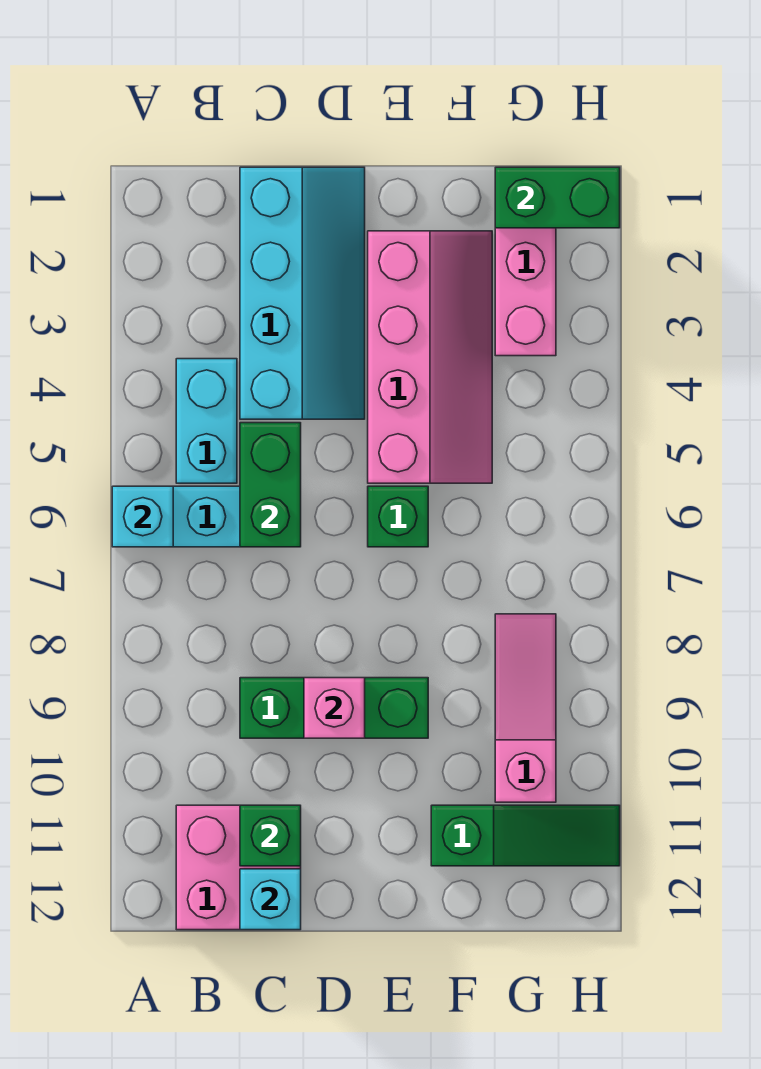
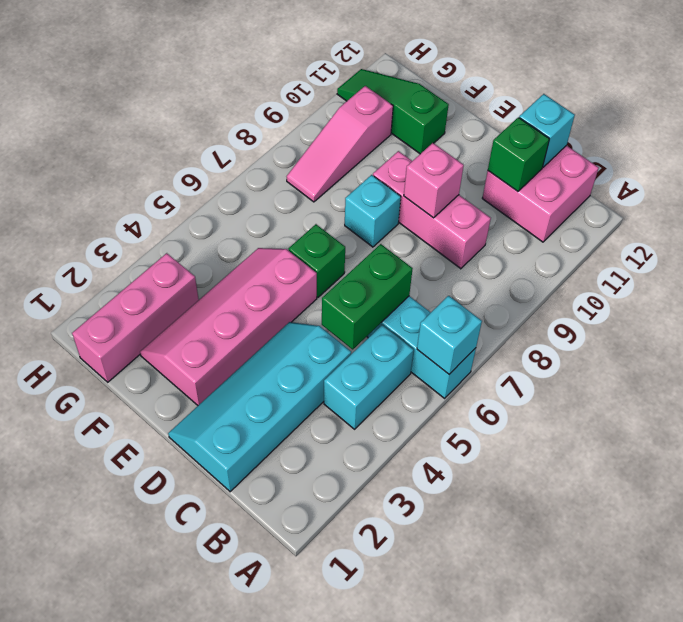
green brick C9:E9 level 1 -> pink brick C9:E9 level 1
none -> cyan brick E8 level 1
green brick G1:H1 level 2 -> none

